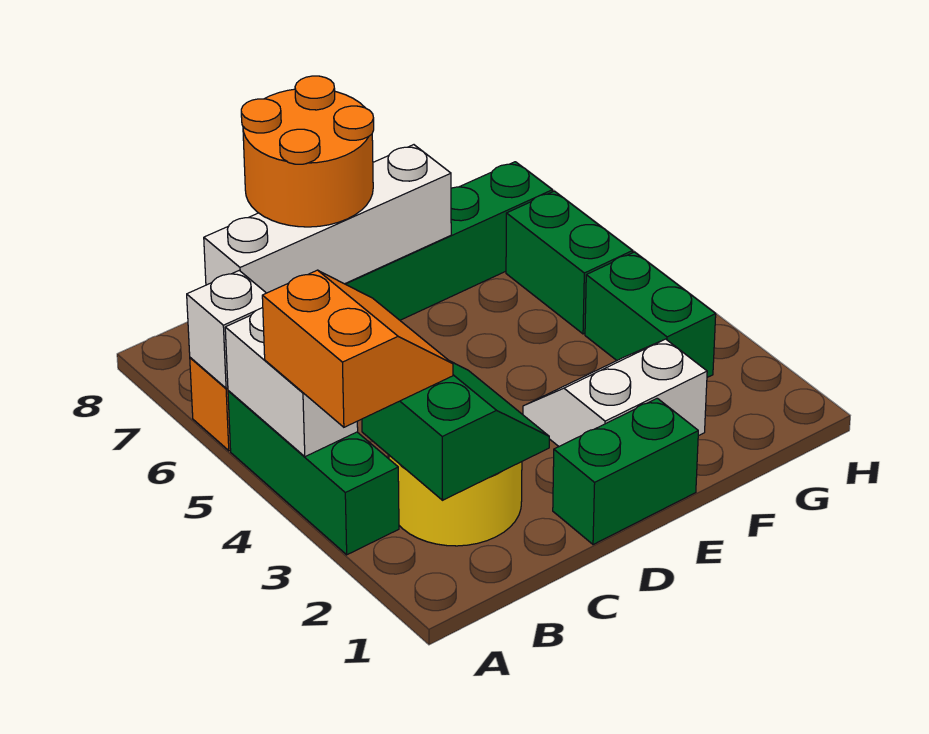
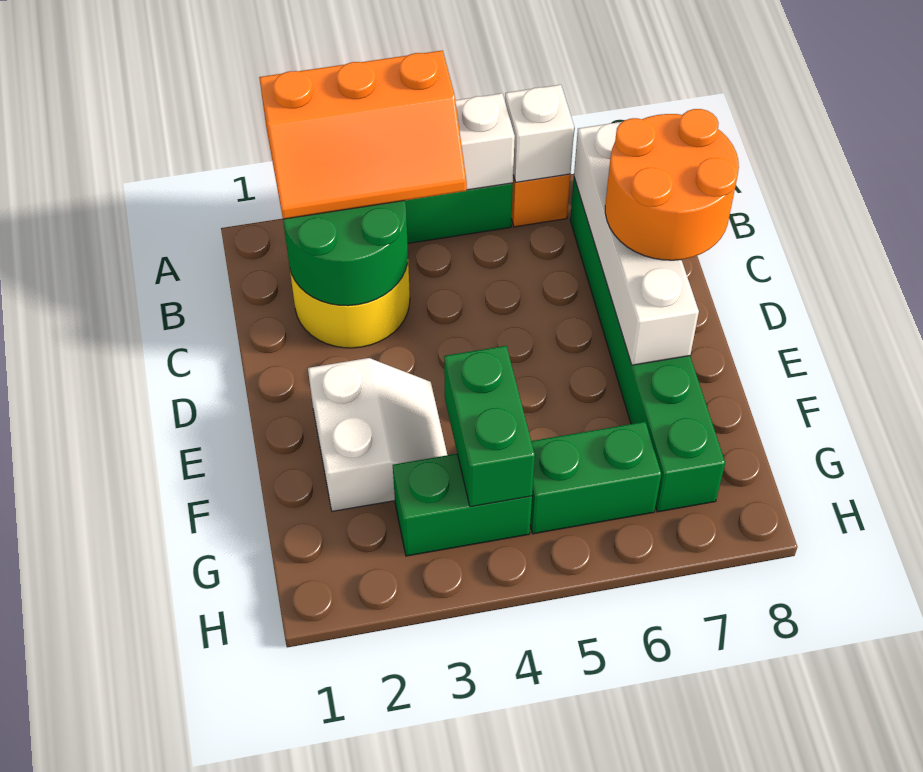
orange slope A3:B4 level 3 top A -> orange slope A2:B4 level 3 top A
green slope B2:C3 level 2 top B -> green round brick B2:C3 level 2
green brick D1:E1 level 1 -> green brick F4:G4 level 2

